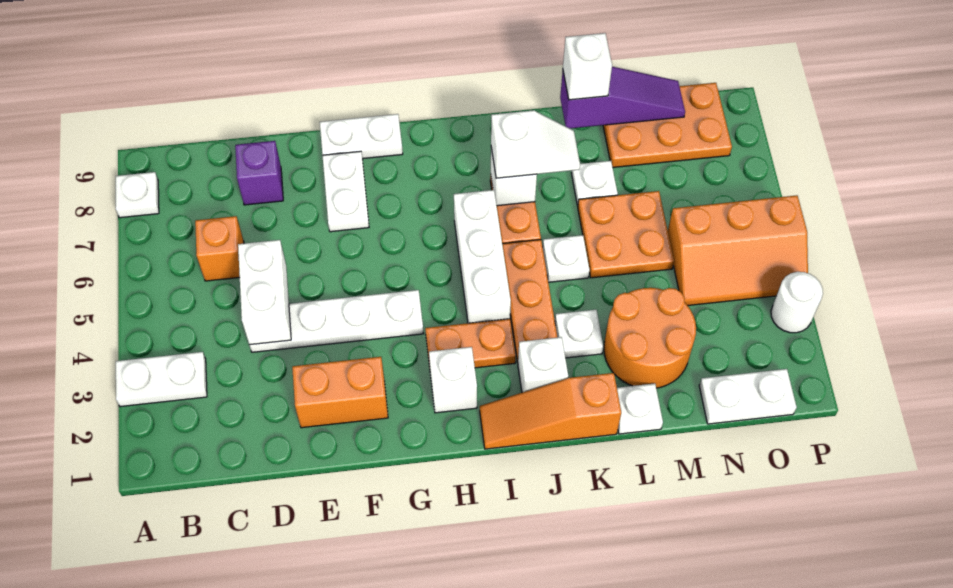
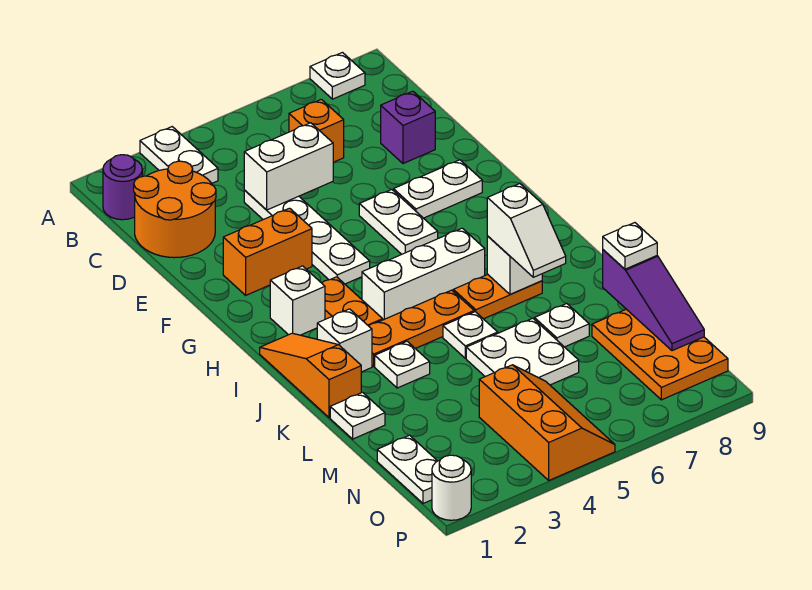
none -> purple round brick B1 level 1
orange brick E2:F2 level 1 -> orange brick F2:F3 level 1
white plate F9:G9 level 1 -> white plate F6:G6 level 1
orange round brick L2:M3 level 1 -> orange round brick C1:D2 level 1
orange plate L5:M6 level 1 -> white plate L5:M6 level 1
white brick L9 level 3 -> white plate L9 level 3
orange slope N4:P5 level 1 top 5 -> orange slope N4:P5 level 1 top 4
white round brick P3 level 1 -> white round brick P1 level 1

